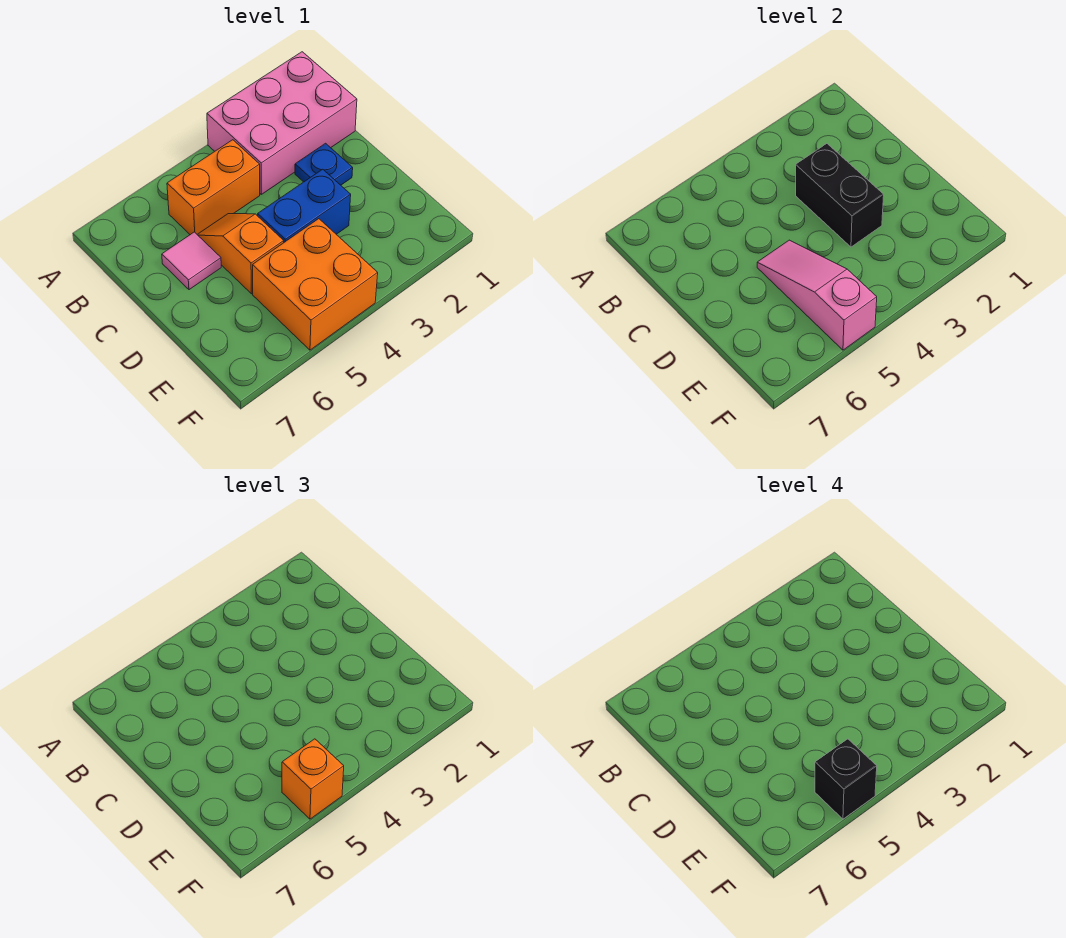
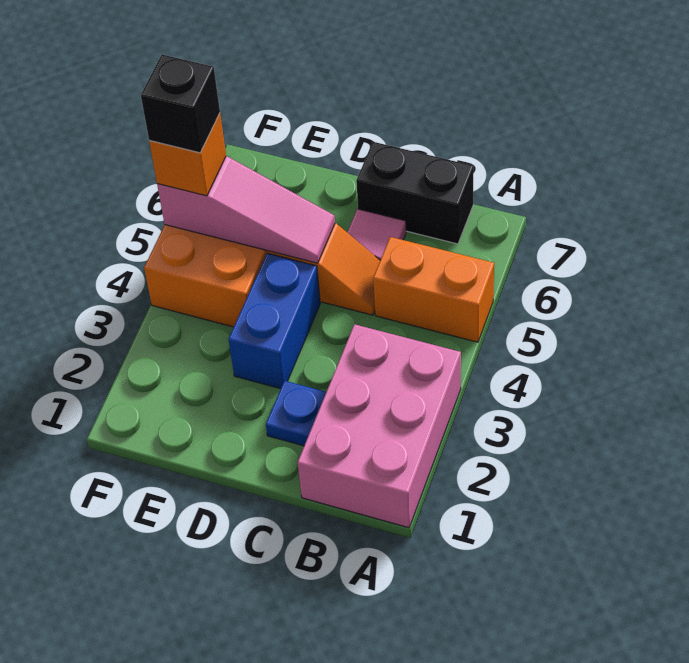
orange brick B4:B5 level 1 -> orange brick A5:B5 level 1
black brick C3:D3 level 2 -> black brick B7:C7 level 1

